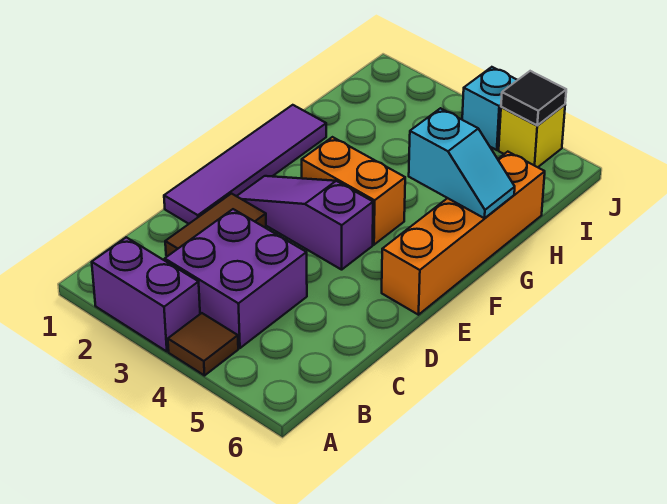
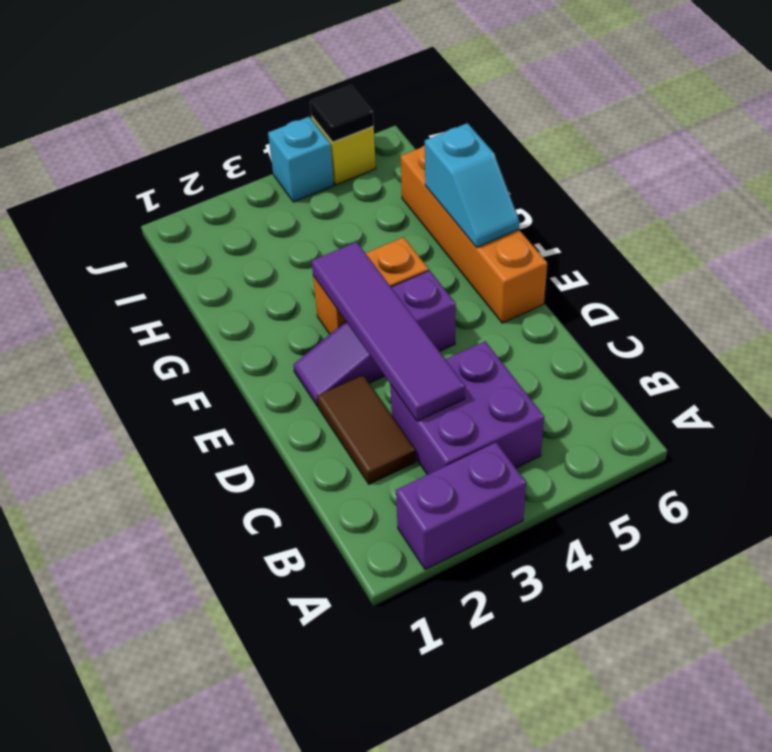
brown tile A4 level 1 -> none
purple tile D1:G1 level 1 -> purple tile C3:F3 level 2
cyan slope G5:G6 level 2 top 5 -> cyan slope F6:G6 level 2 top G

